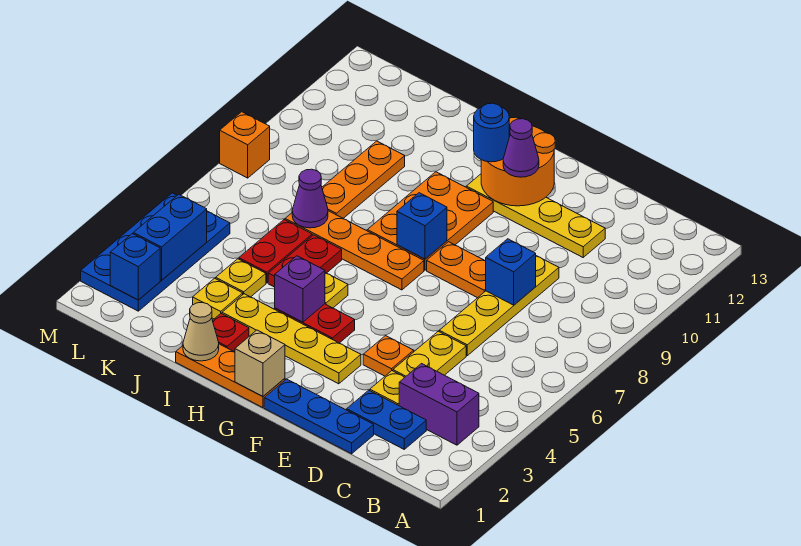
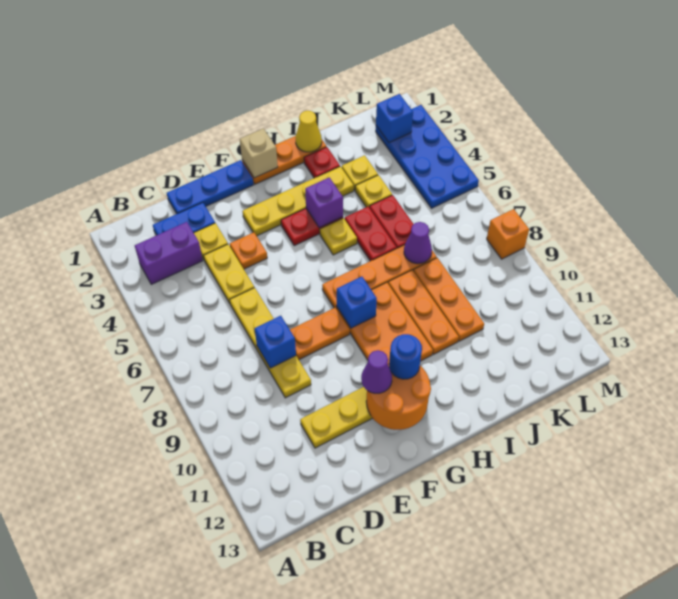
tan cone I1 level 2 -> yellow cone I1 level 2
none -> orange plate I8:I10 level 1
blue brick L3:L4 level 2 -> none

